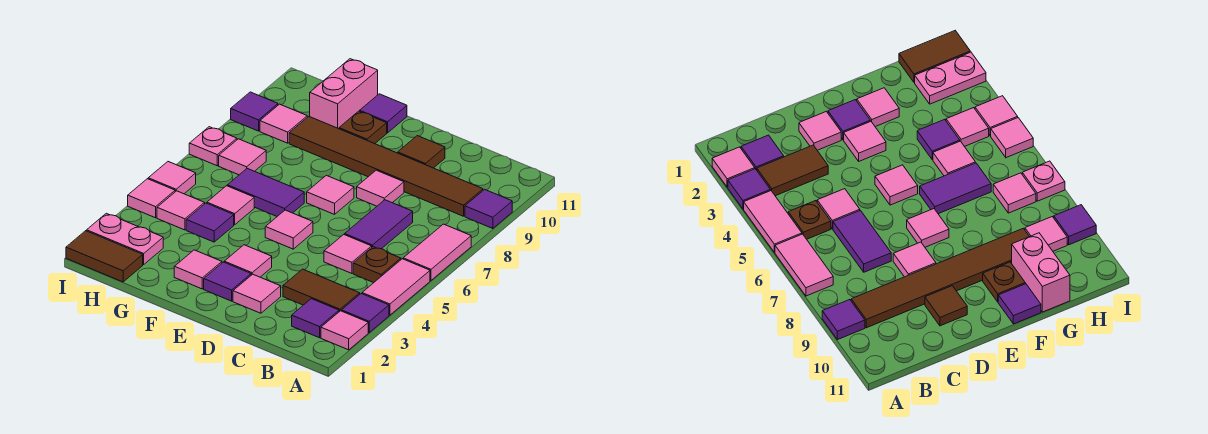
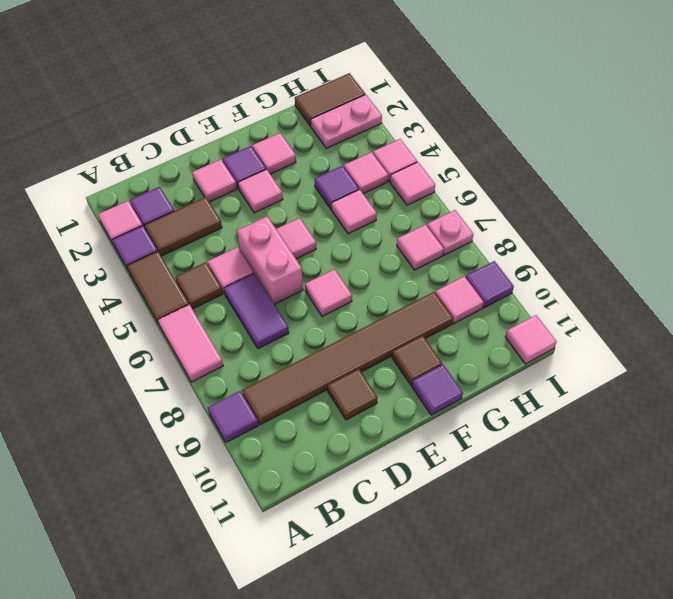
pink tile A4:A5 level 1 -> brown tile A4:A5 level 1
brown plate B5 level 1 -> brown tile B5 level 1
pink tile D8 level 1 -> pink tile I11 level 1
purple tile F6:G6 level 1 -> none
brown plate F10 level 1 -> brown tile F10 level 1
pink brick G10:G11 level 1 -> pink brick D5:D6 level 1

